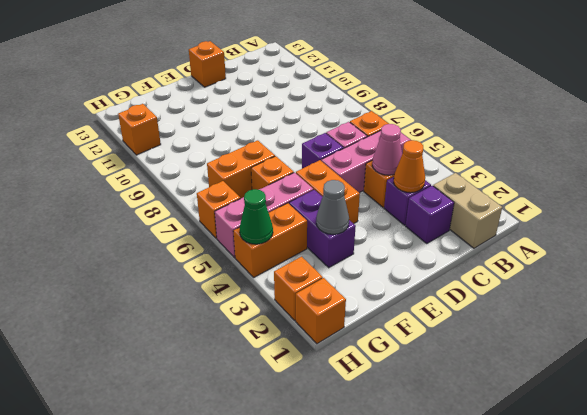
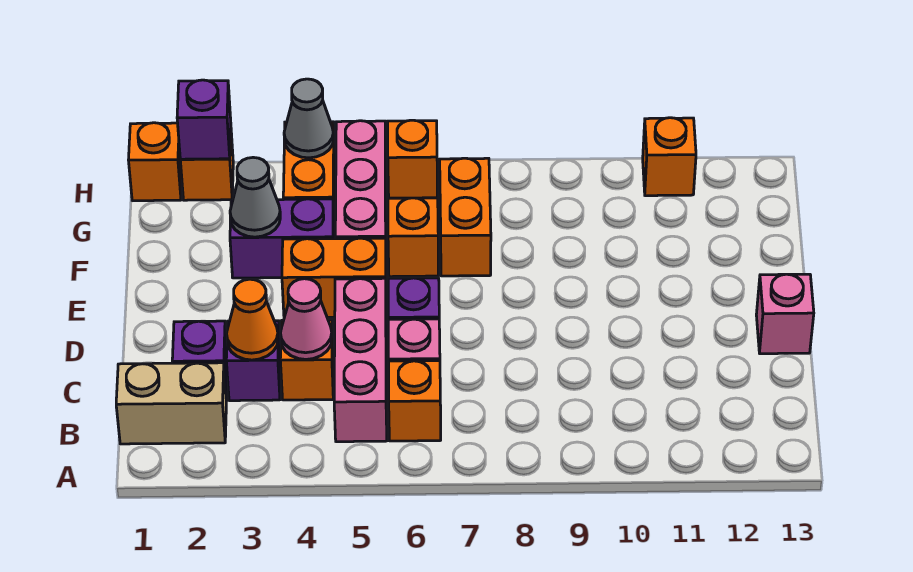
orange brick D13 level 1 -> pink brick D13 level 1
none -> purple brick H2 level 2
green cone H4 level 2 -> grey cone H4 level 2

